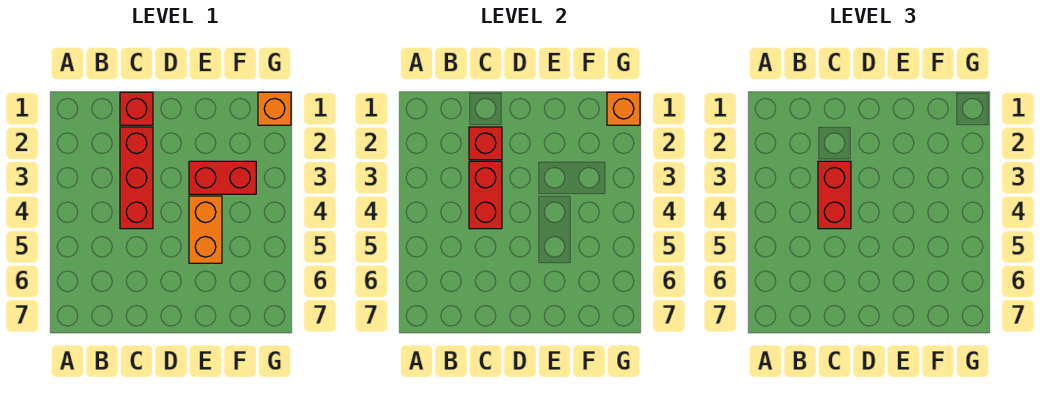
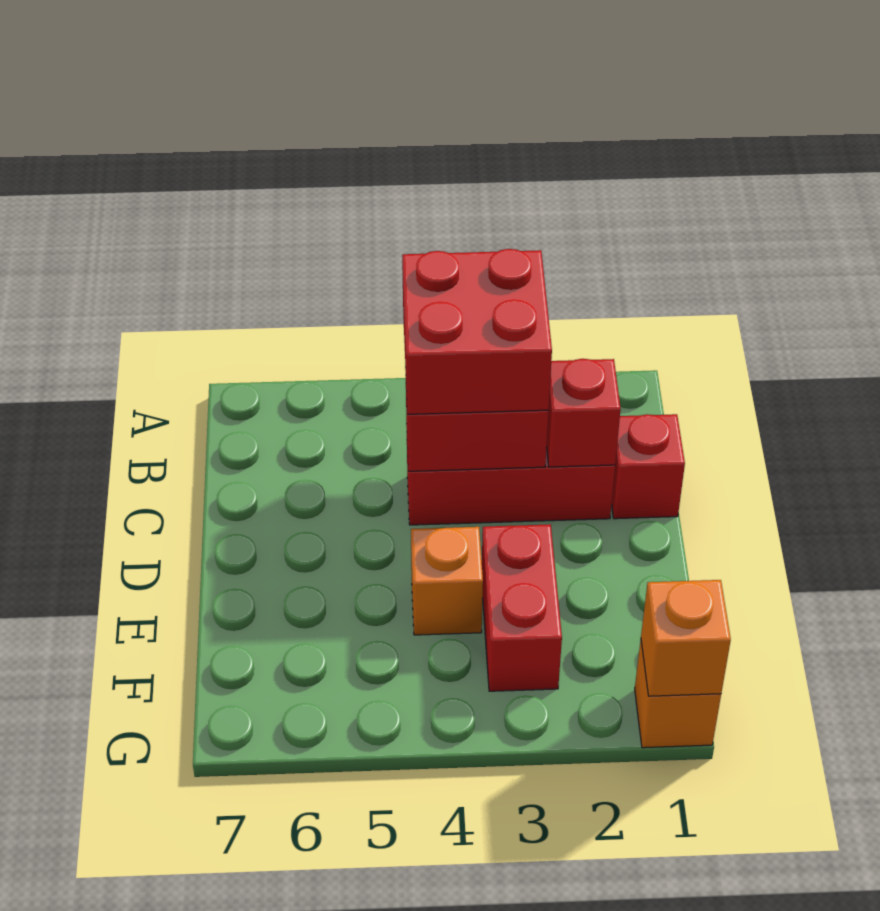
red brick C3:C4 level 3 -> red brick B3:C4 level 3
orange brick E4:E5 level 1 -> orange brick E4 level 1

